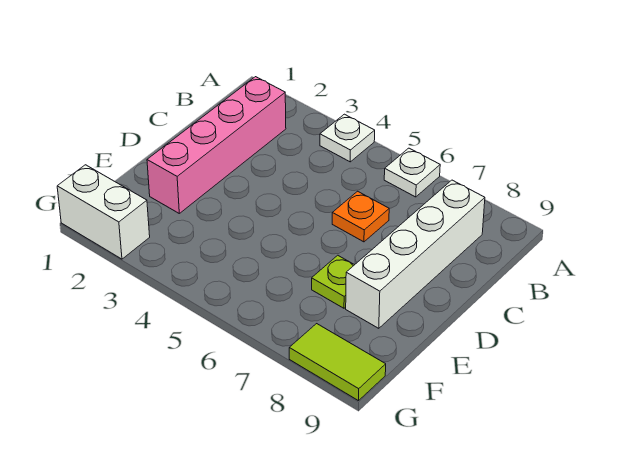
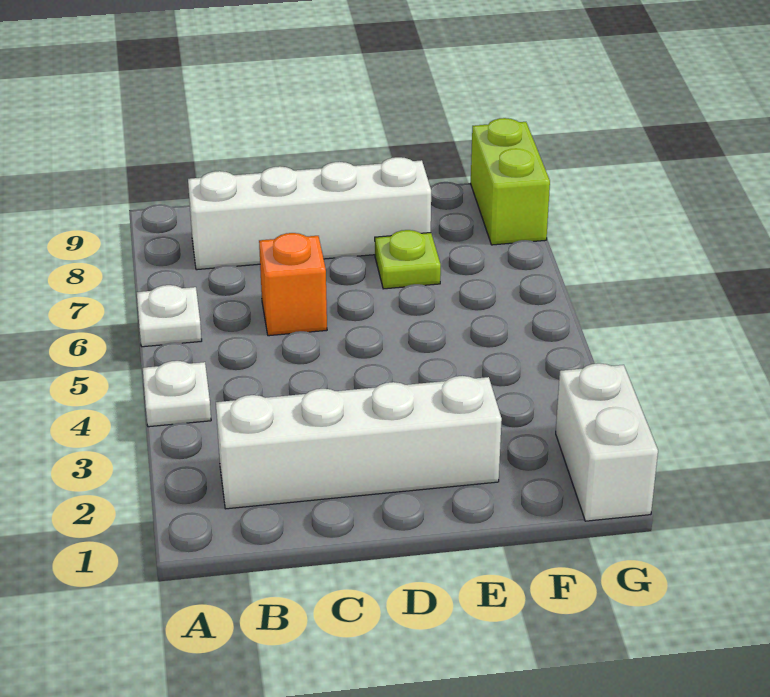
pink brick B2:E2 level 1 -> white brick B2:E2 level 1
orange plate C6 level 1 -> orange brick C6 level 1
lime tile G8:G9 level 1 -> lime brick G8:G9 level 1

